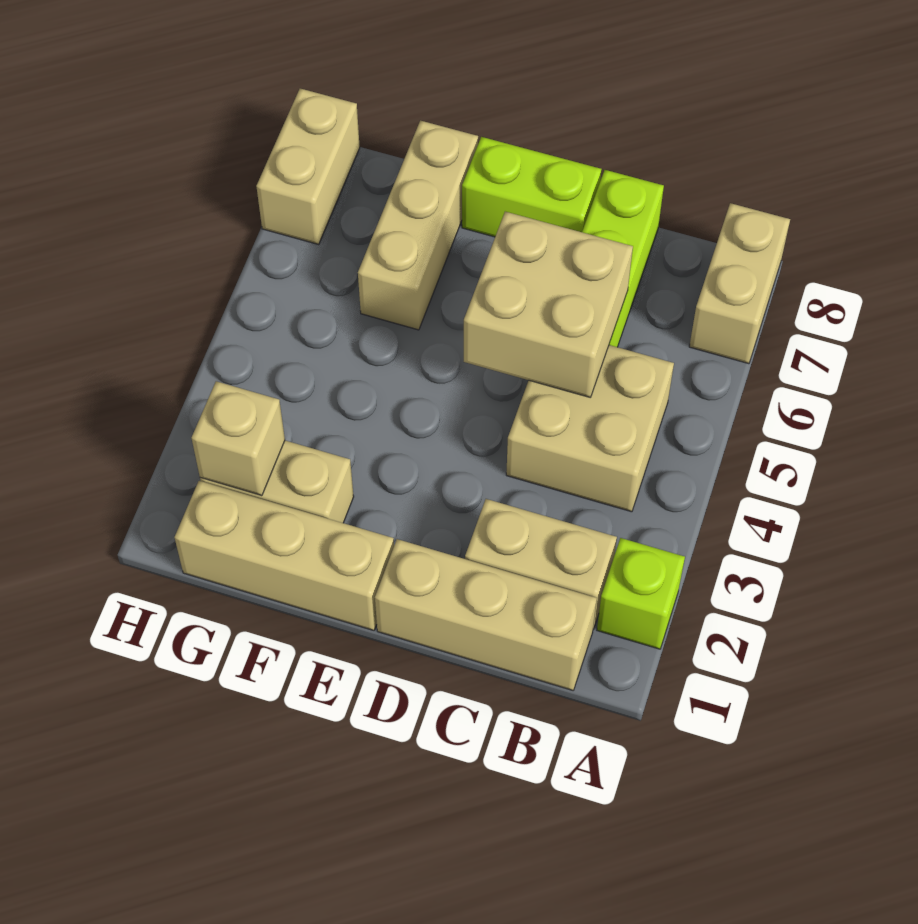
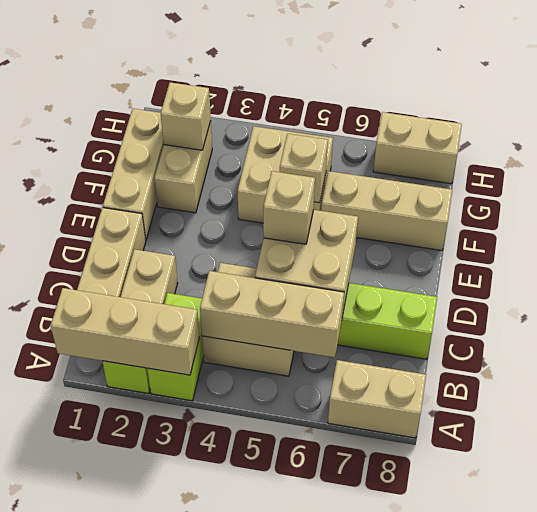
none -> tan brick A1:A3 level 2
none -> tan brick B4:B6 level 2
none -> tan brick D5 level 3
lime brick D8:E8 level 1 -> lime brick A3:B3 level 1
none -> tan brick F4:G5 level 1
none -> tan brick F5 level 2

